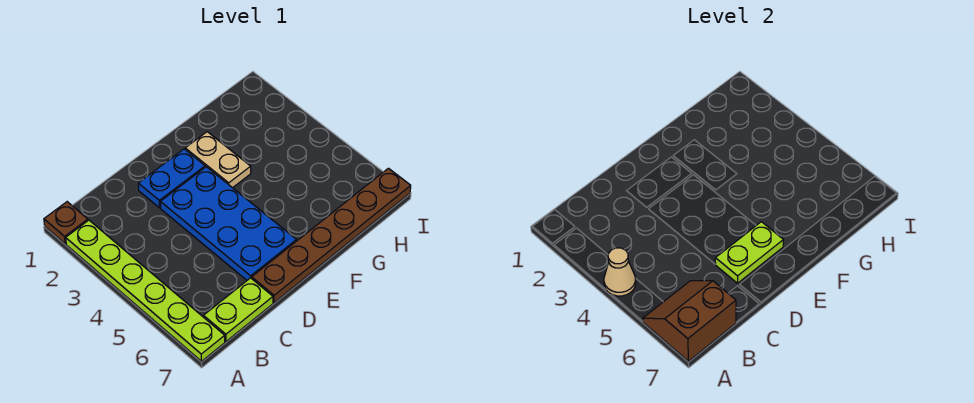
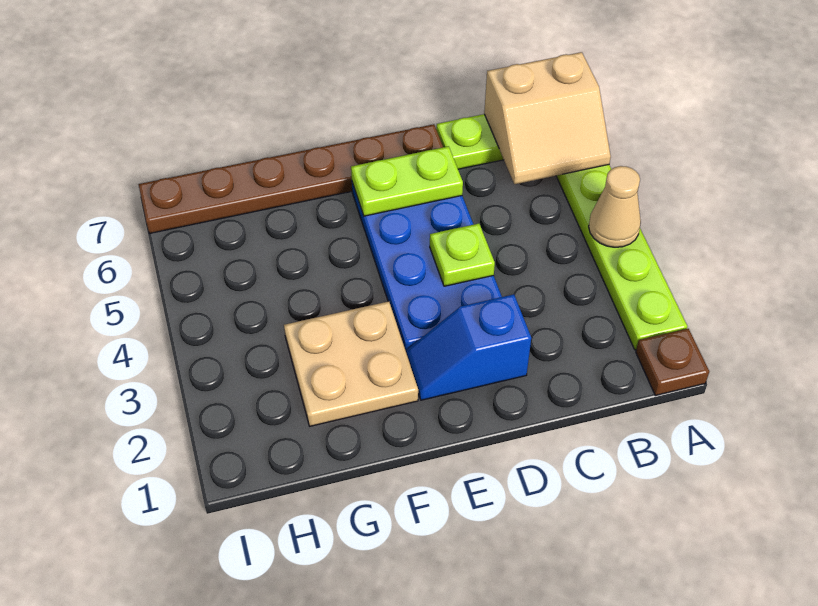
brown slope A6:B7 level 2 top 7 -> tan slope A6:B7 level 2 top 7
blue plate D2:E2 level 1 -> blue slope D2:E2 level 1 top D
none -> lime plate D4 level 2
tan plate F2:F3 level 1 -> tan plate F2:G3 level 1

